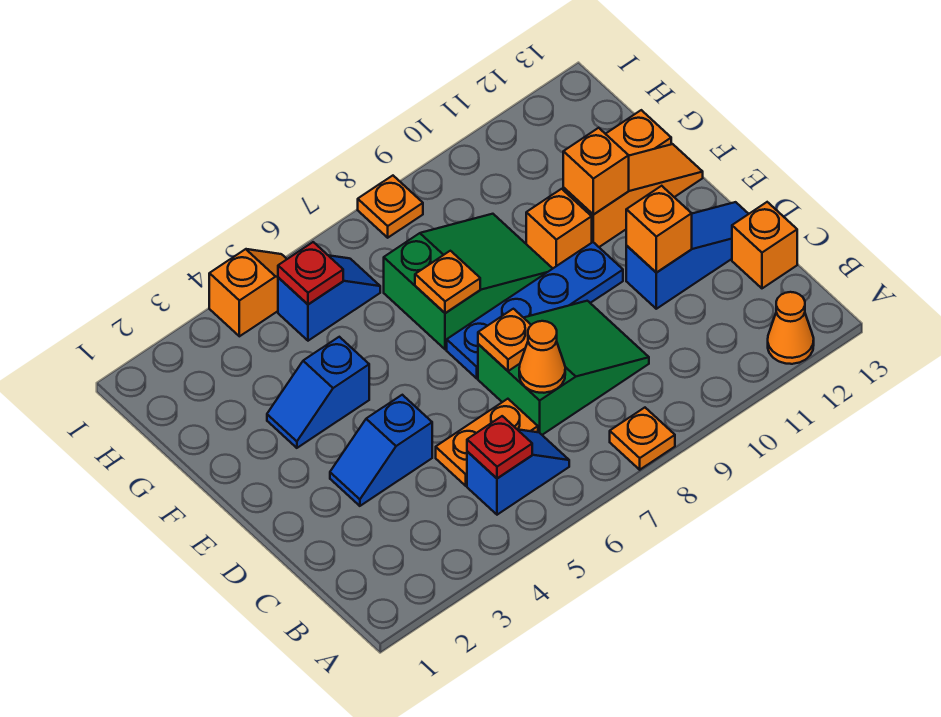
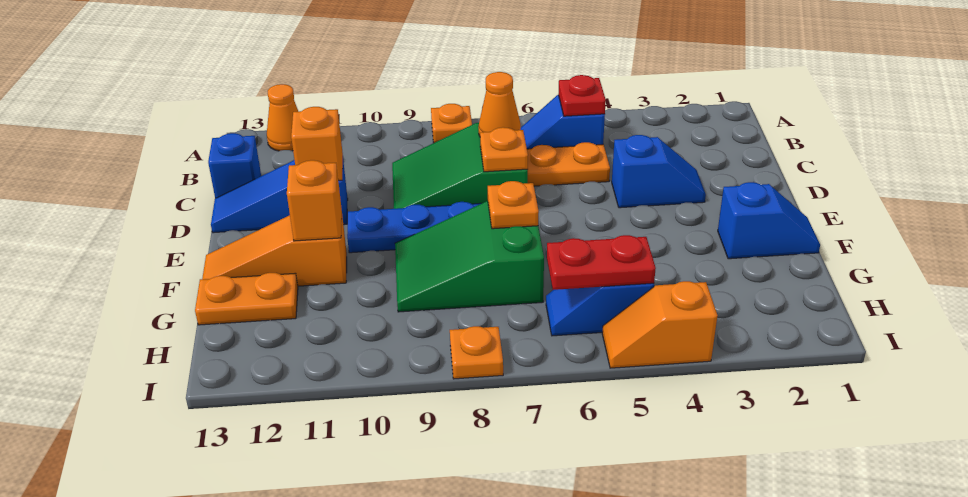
orange brick C13 level 1 -> blue brick C13 level 1
blue slope F3:F4 level 1 top 4 -> blue slope F1:F2 level 1 top 2
orange brick F10 level 1 -> none
red plate H5 level 2 -> red plate H5:H6 level 2

